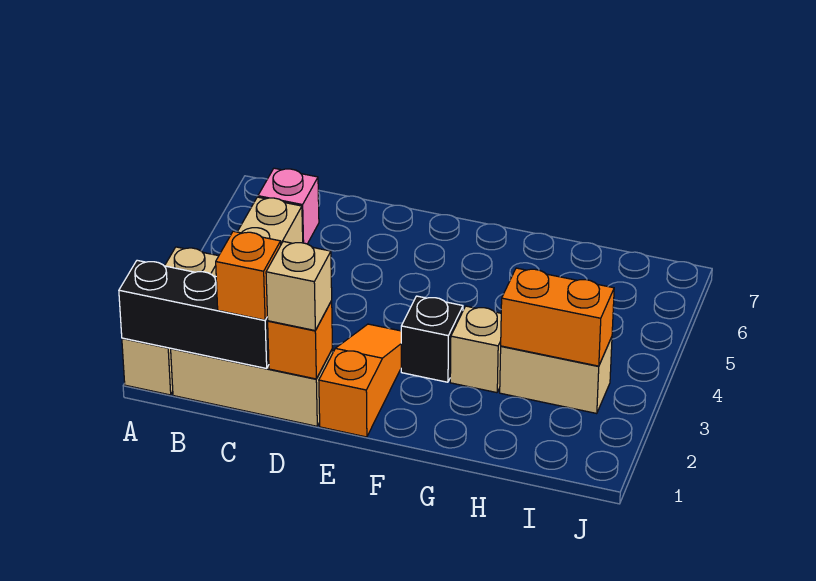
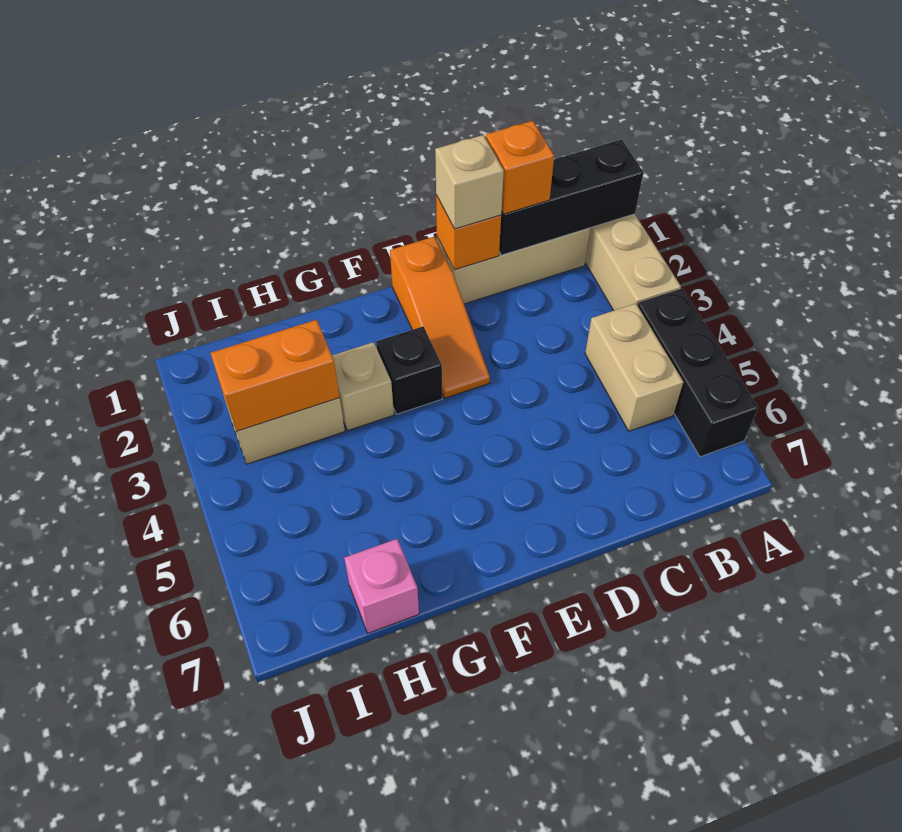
none -> black brick A4:A6 level 1
pink brick B6 level 1 -> pink brick H7 level 1

